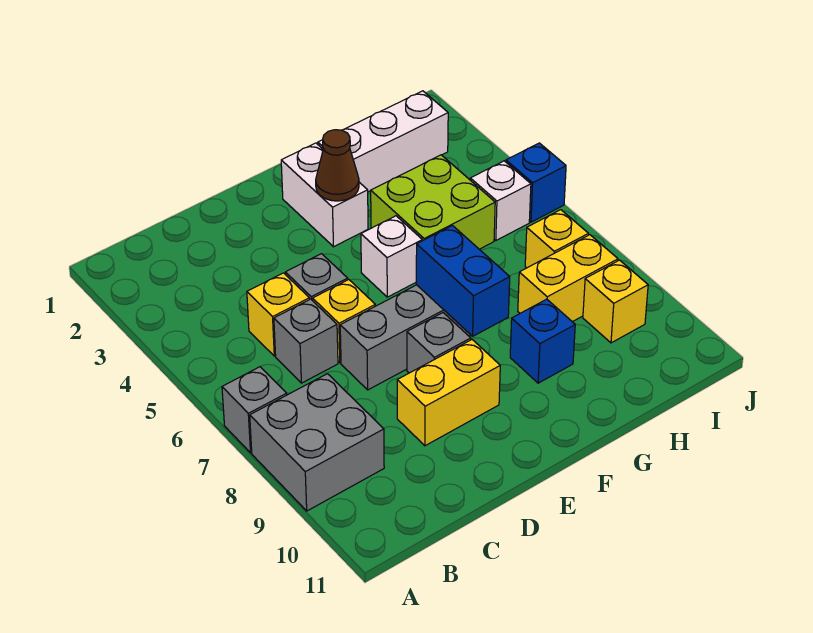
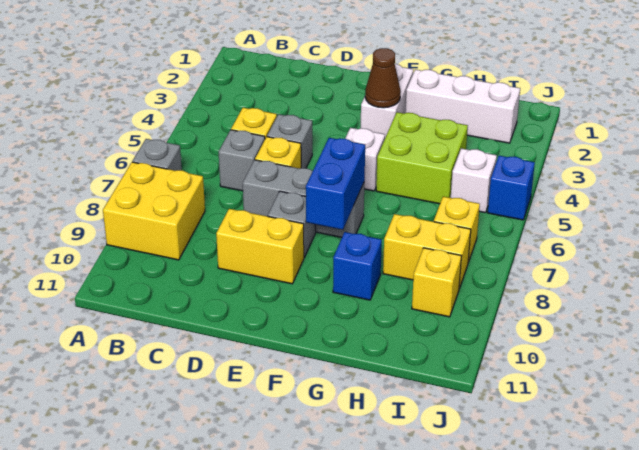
grey brick A8:B9 level 1 -> yellow brick A8:B9 level 1

